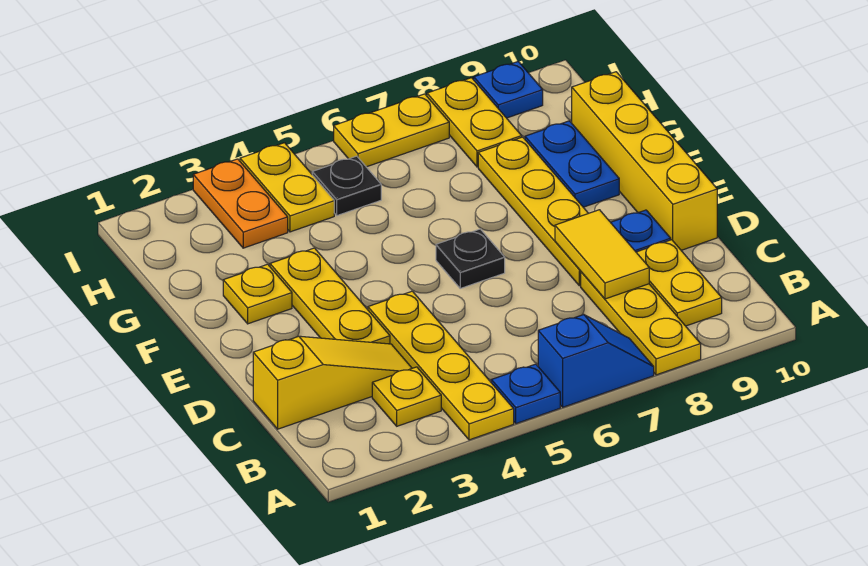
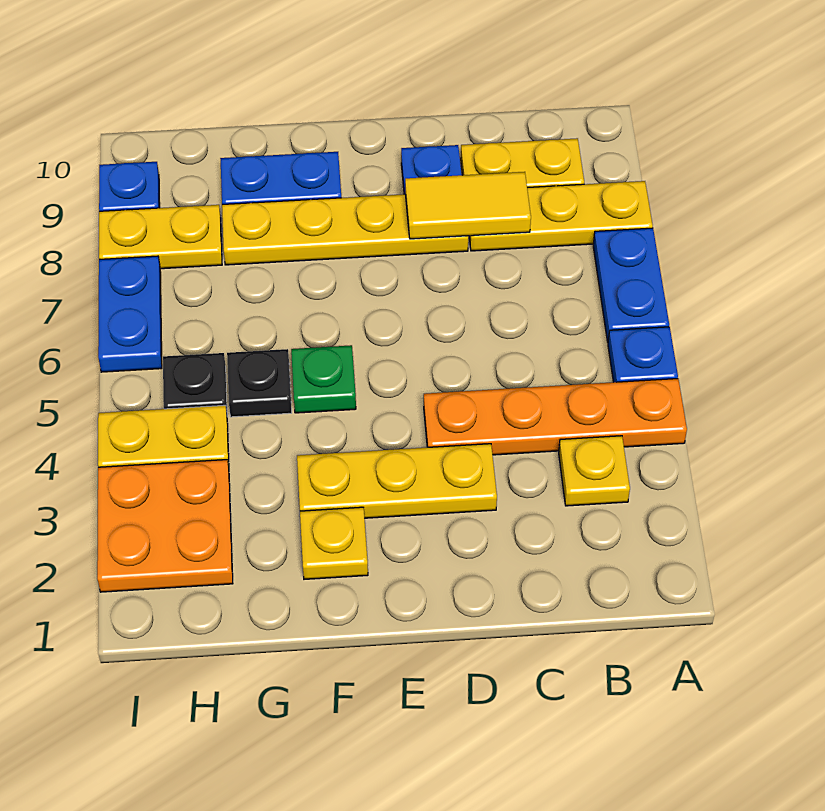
yellow plate A4:D4 level 1 -> orange plate A4:D4 level 1
blue slope A6:A7 level 1 top 6 -> blue plate A6:A7 level 1
yellow slope C1:C3 level 1 top 1 -> none
yellow brick D10:G10 level 1 -> none
black plate E6 level 1 -> black plate G5 level 1
none -> green plate F5 level 1
orange plate H3:I3 level 1 -> orange plate H2:I3 level 1
yellow plate I6:I7 level 1 -> blue plate I6:I7 level 1

